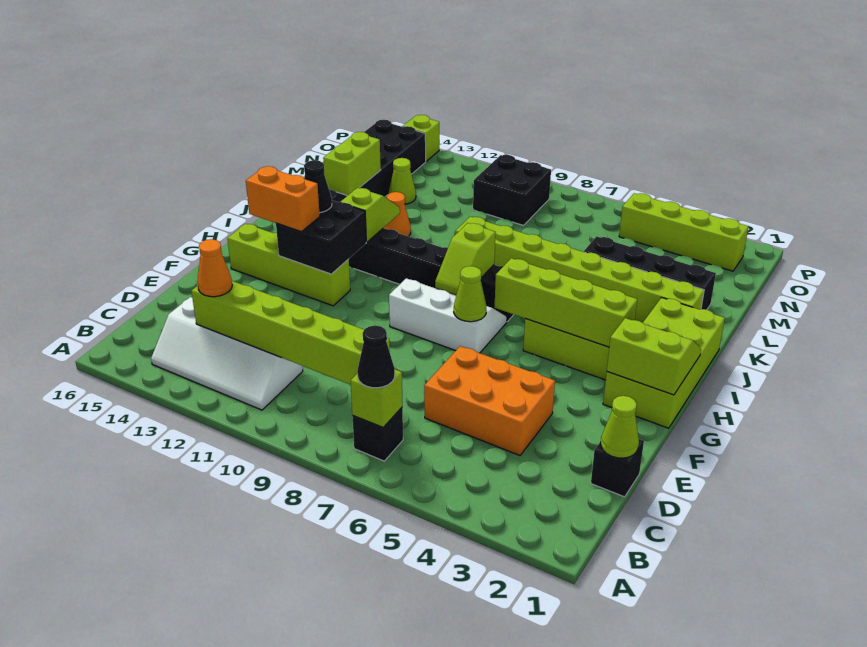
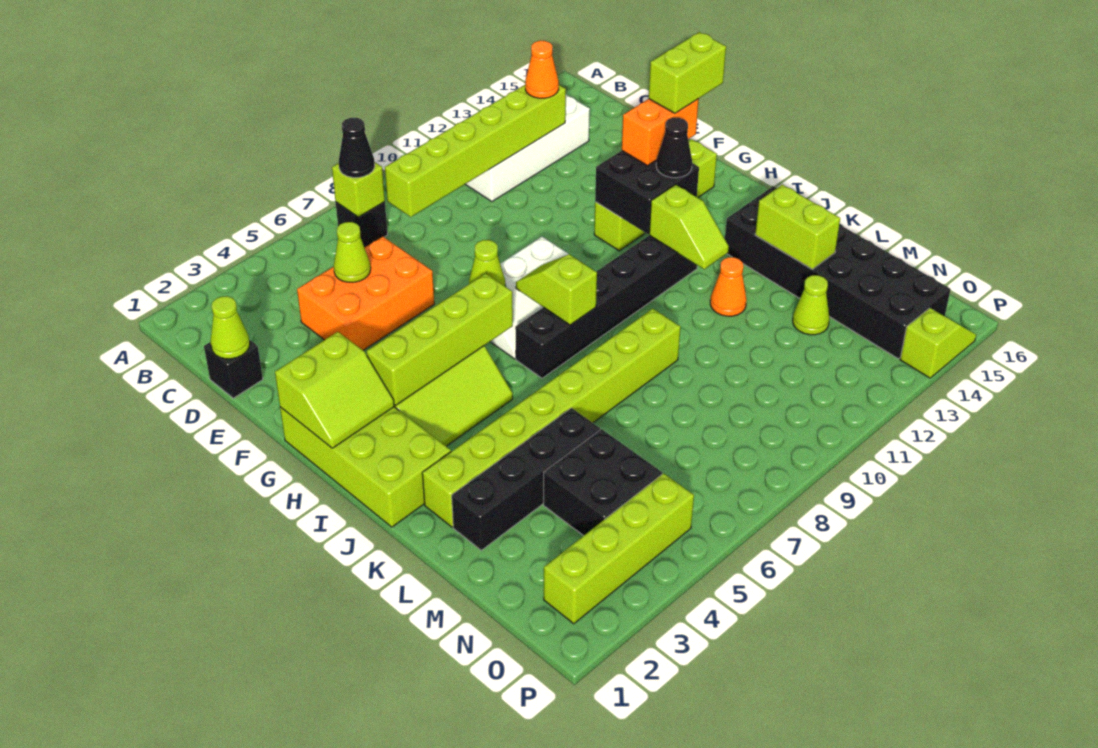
none -> lime cone D5 level 2
none -> lime brick G14:G15 level 4
black brick N9:O10 level 1 -> black brick M4:N5 level 1

